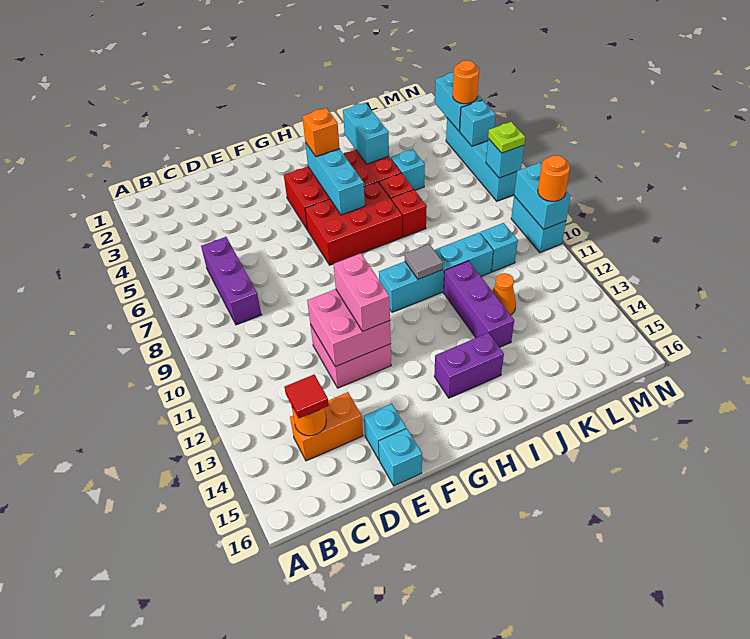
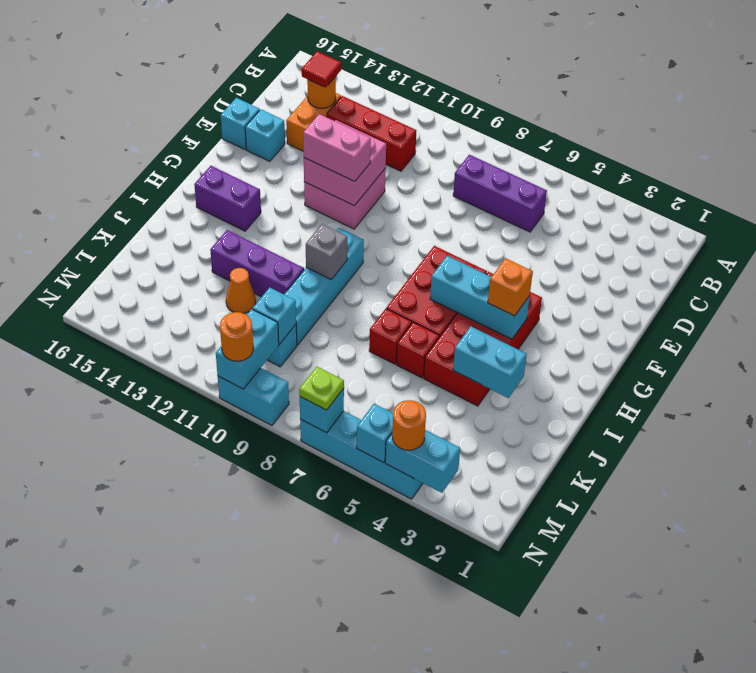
none -> red brick C11:C13 level 1
purple brick H14:I14 level 1 -> purple brick H14:H15 level 1
grey tile I10 level 2 -> grey brick I10 level 2
cyan brick K5 level 1 -> cyan brick L10 level 2
cyan brick N9:N10 level 2 -> cyan brick M10:N10 level 2

